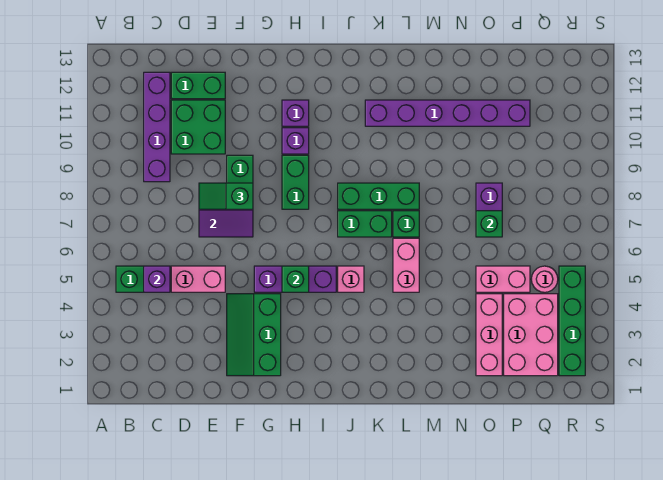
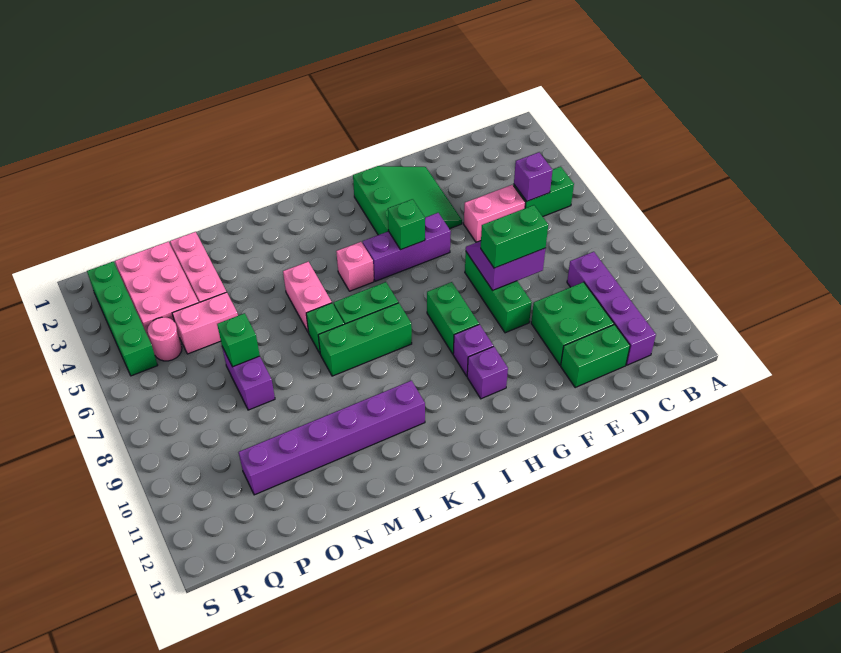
green slope E8:F8 level 3 top F -> green brick E8:F8 level 3
green slope F2:G4 level 1 top G -> green slope F2:H4 level 1 top H

